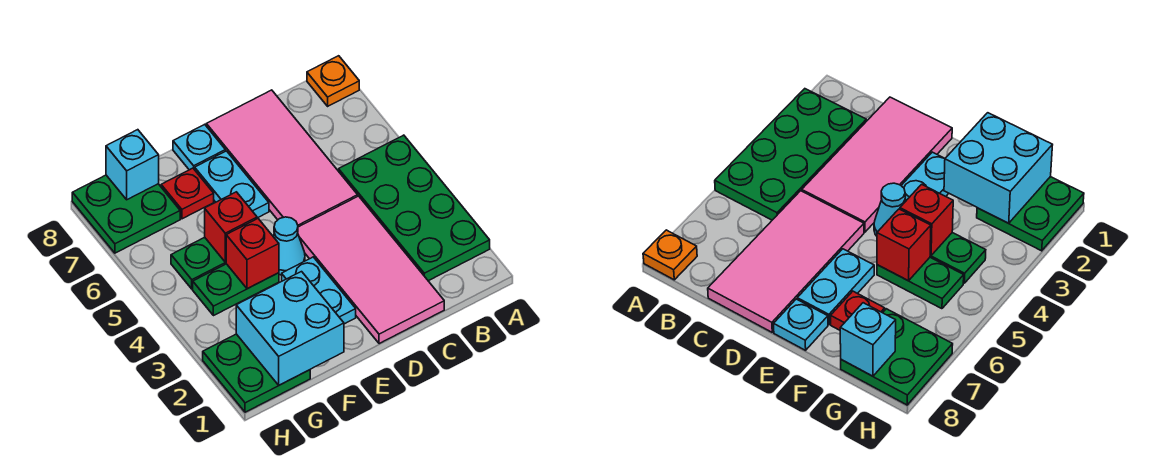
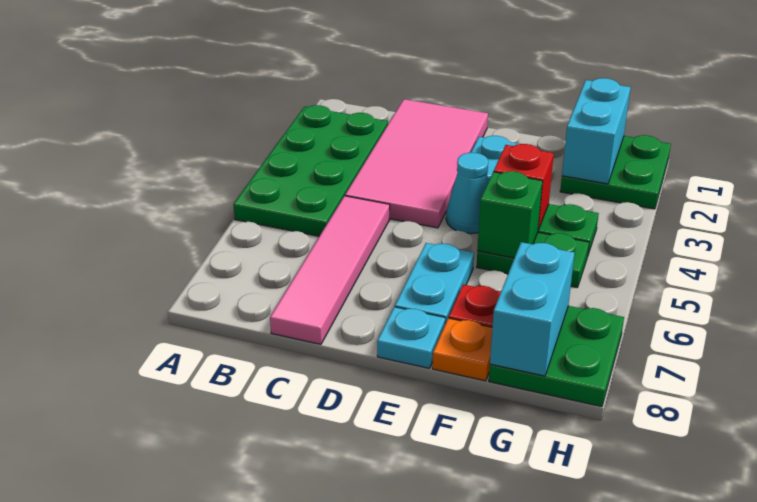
orange plate A8 level 1 -> orange plate F8 level 1
pink tile C5:D8 level 1 -> pink tile C5:C8 level 1
cyan brick F1:G2 level 2 -> cyan brick G1:G2 level 2
red brick F5 level 2 -> green brick F5 level 2
cyan brick G8 level 2 -> cyan brick G7:G8 level 2

